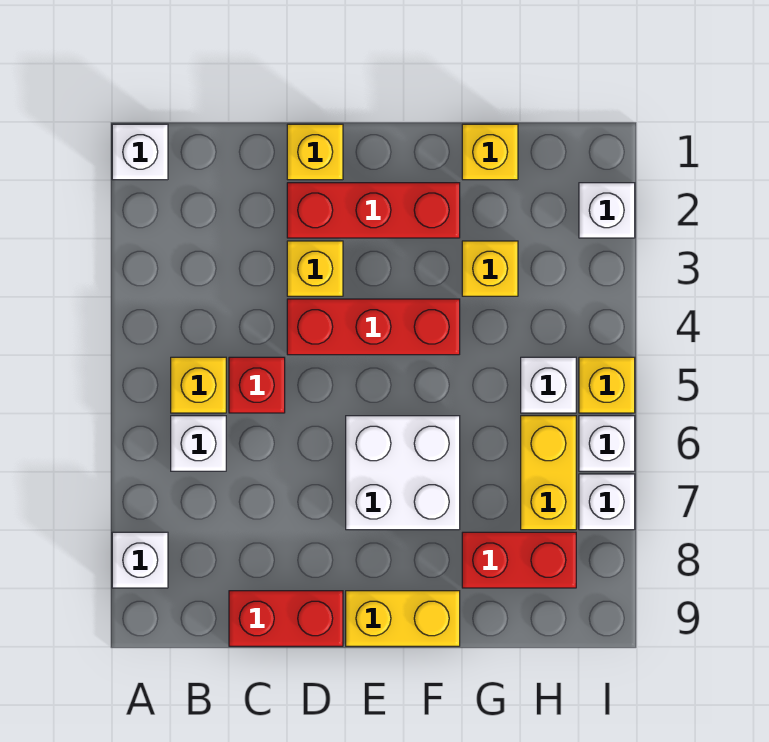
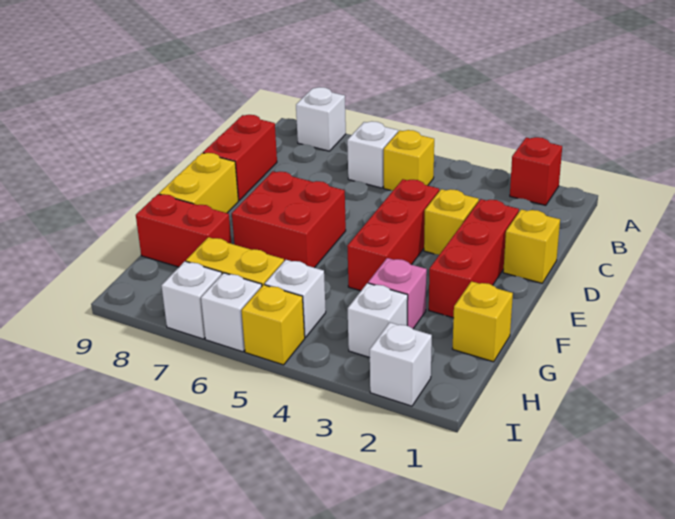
white brick A1 level 1 -> white brick H3 level 1
red brick C5 level 1 -> red brick A2 level 1
white brick E6:F7 level 1 -> red brick E6:F7 level 1
yellow brick G3 level 1 -> pink brick G3 level 1
red brick G8:H8 level 1 -> red brick G8:G9 level 1

